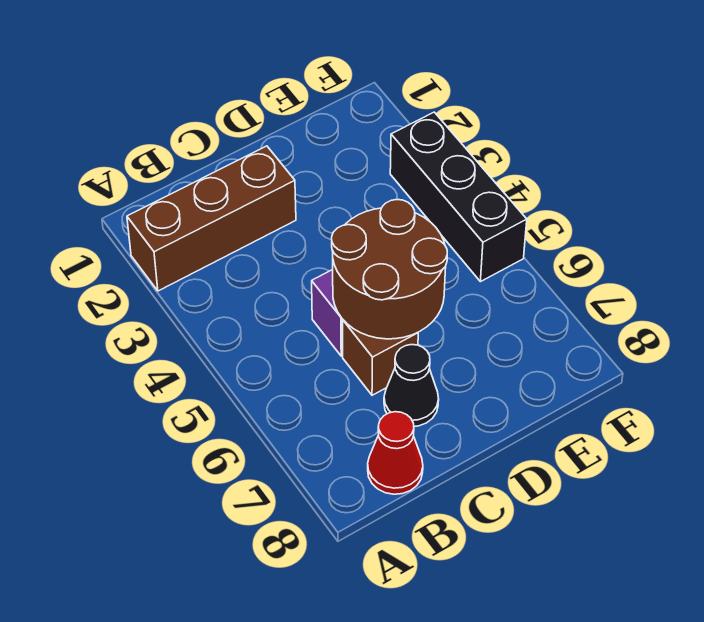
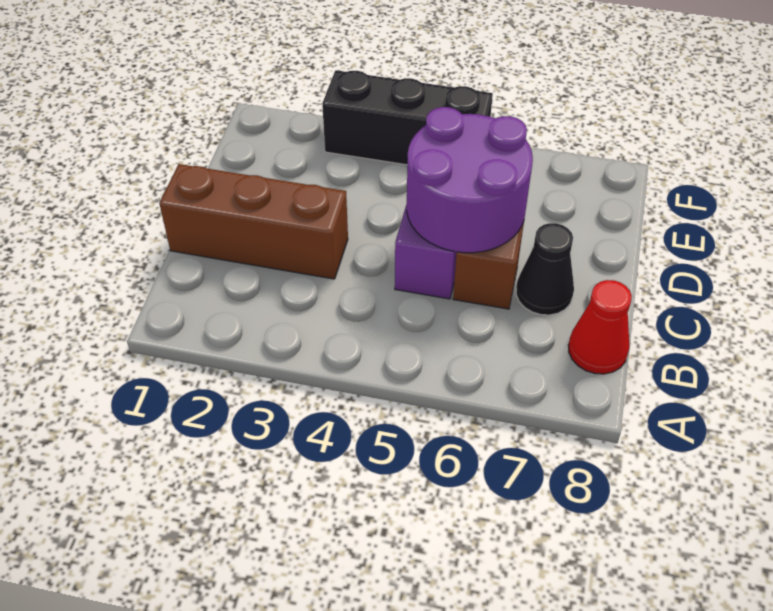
brown brick A2:C2 level 1 -> brown brick C1:C3 level 1
brown round brick C5:D6 level 2 -> purple round brick C5:D6 level 2

